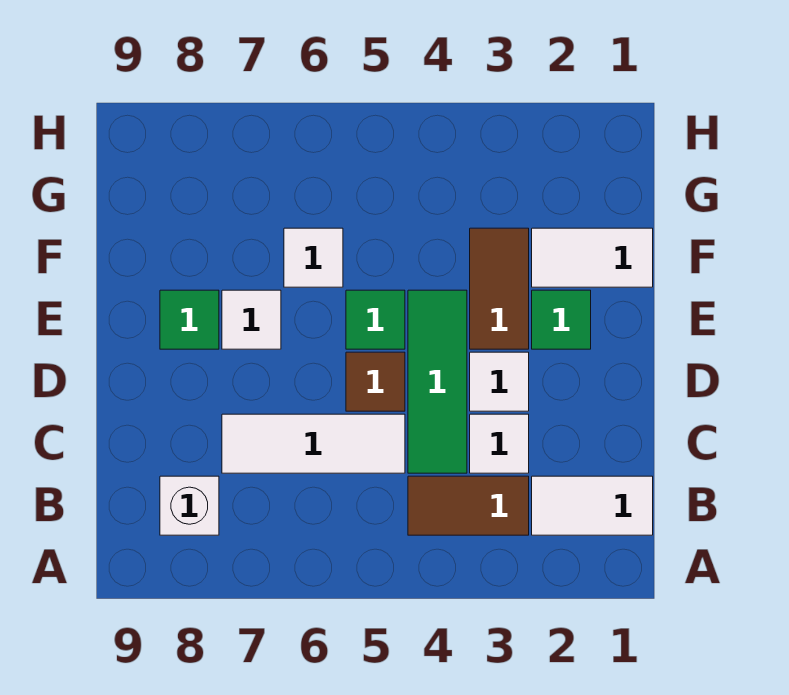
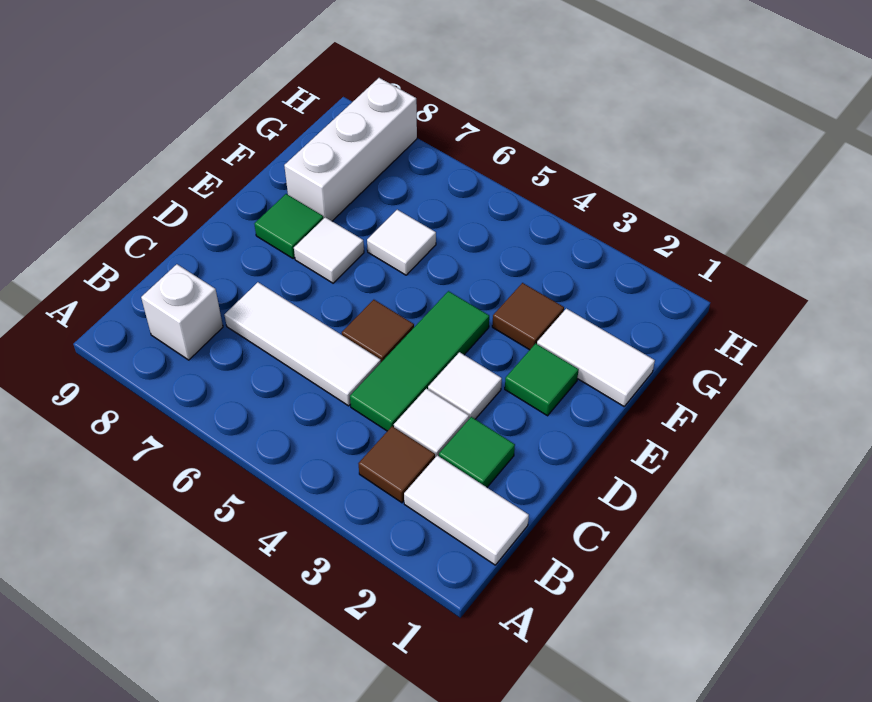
brown tile B3:B4 level 1 -> brown tile B3 level 1
brown tile E3:F3 level 1 -> brown tile F3 level 1
green tile E5 level 1 -> green tile C2 level 1
none -> white brick F8:H8 level 1

